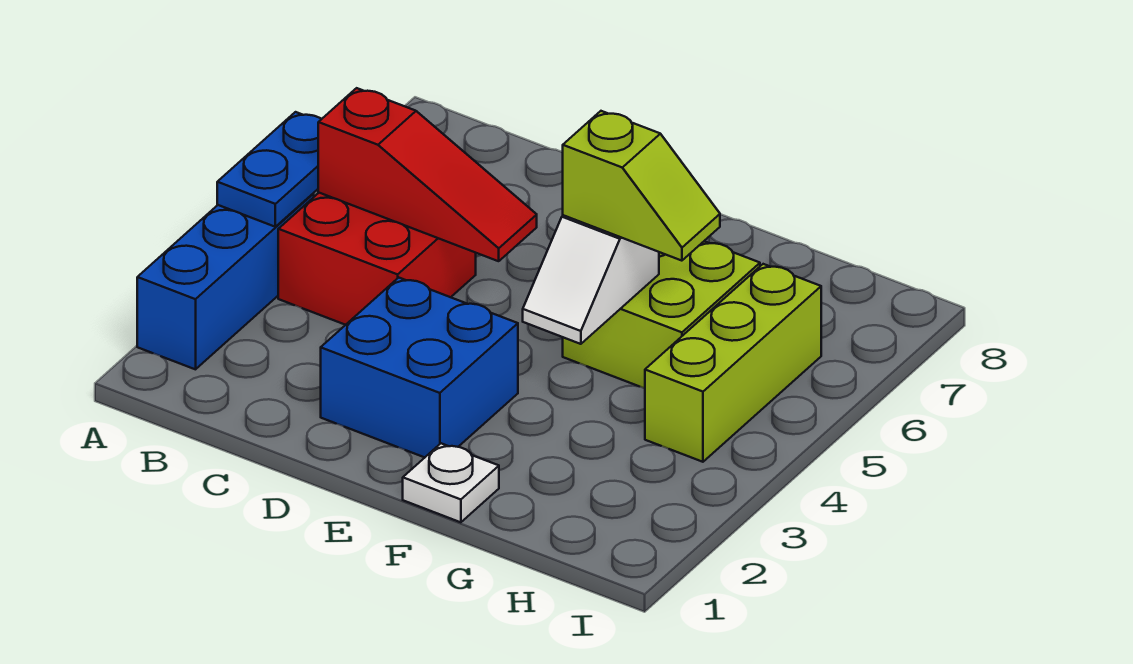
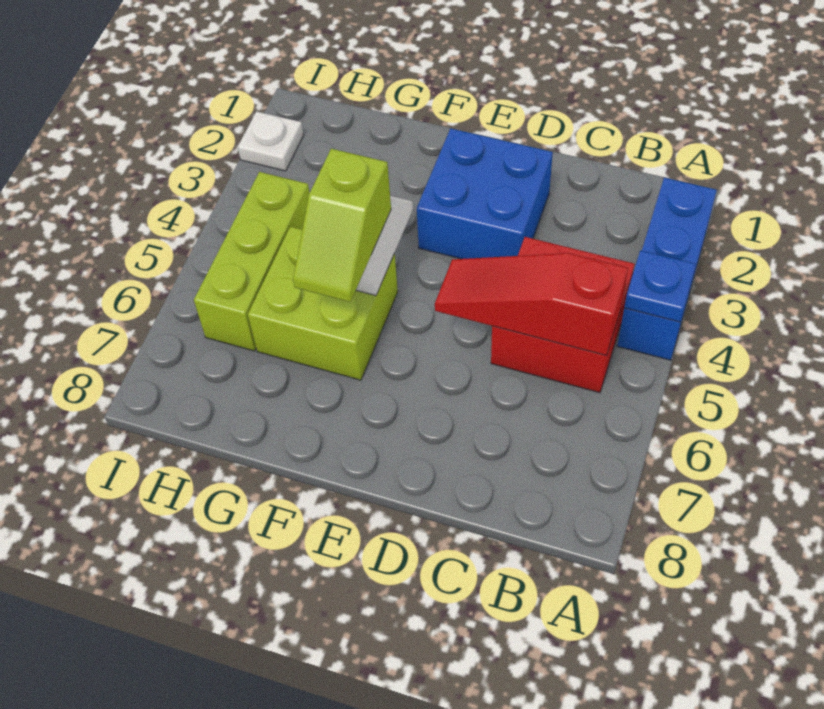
blue plate A4:A5 level 2 -> blue plate A4 level 2
white plate F1 level 1 -> white plate I2 level 1
lime slope F5:G5 level 3 top F -> lime slope F5:F6 level 3 top 5

